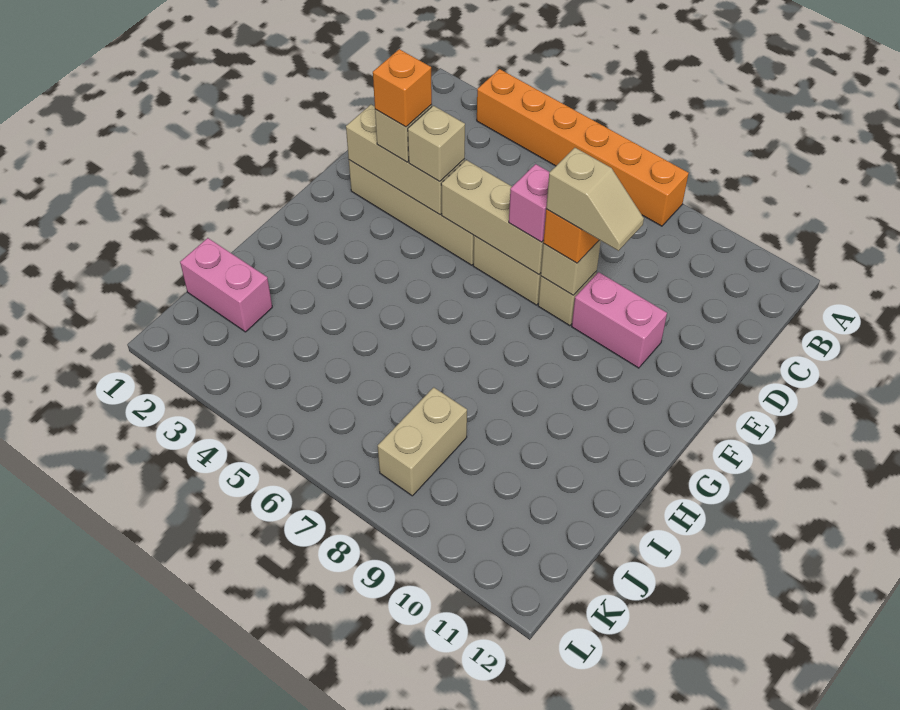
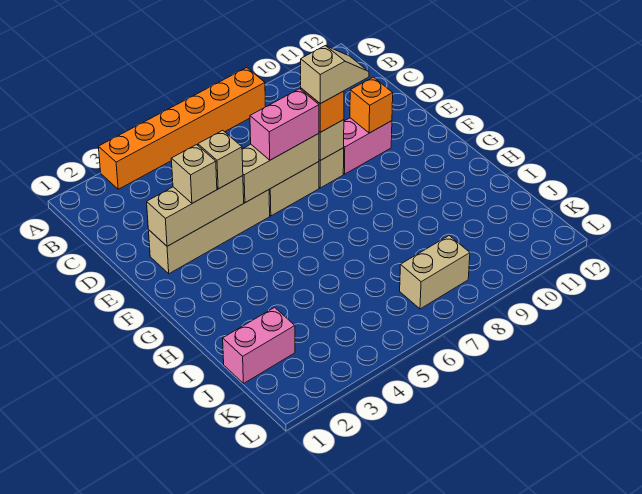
orange brick E3 level 4 -> orange brick E10 level 2
pink brick E7 level 3 -> pink brick E6:E7 level 3
tan brick J8:K8 level 1 -> tan brick K7:K8 level 1

